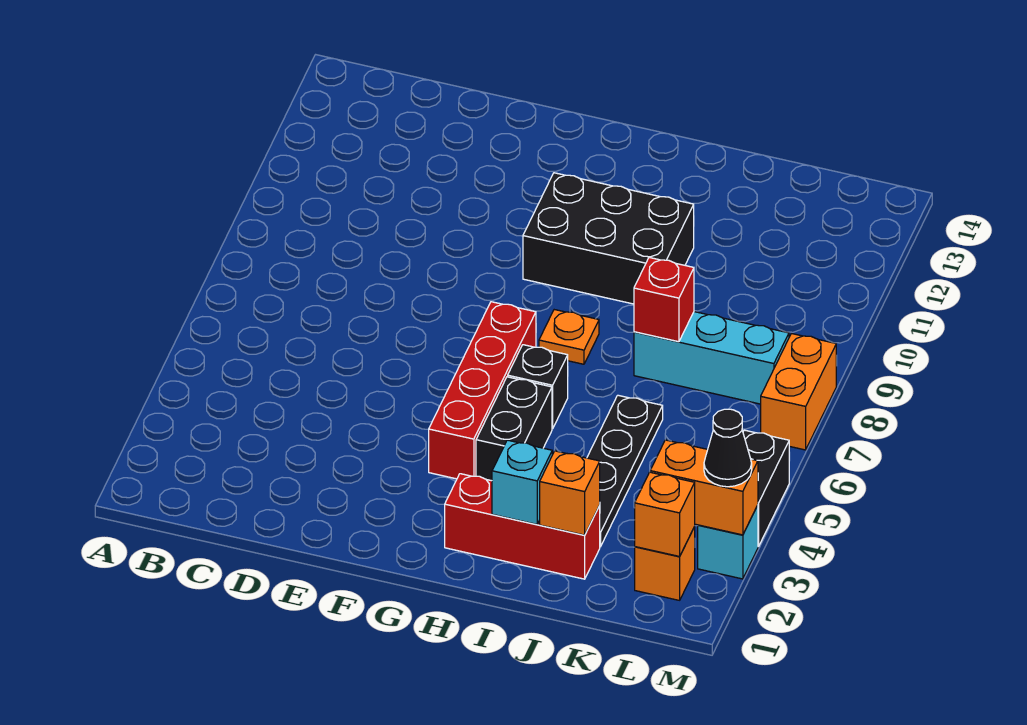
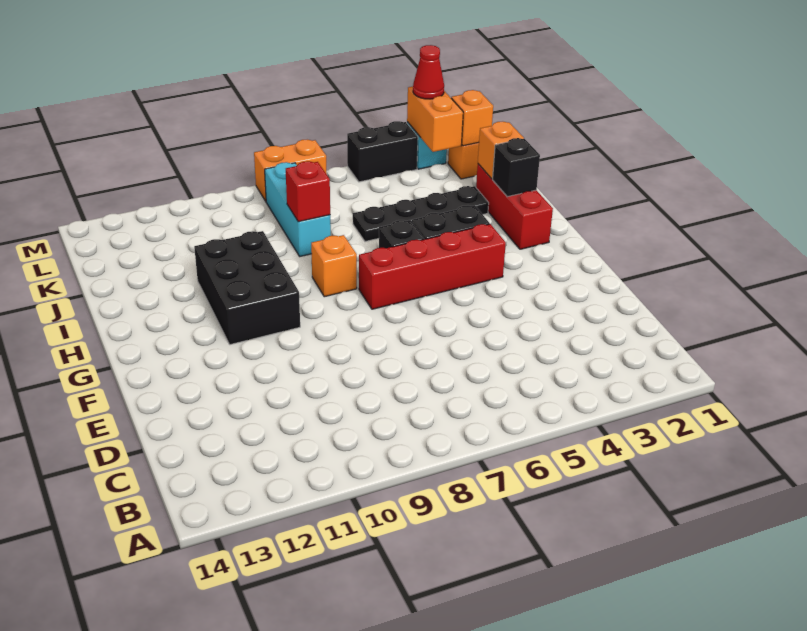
orange plate H8 level 1 -> orange brick H8 level 1
cyan brick I2 level 2 -> black brick I2 level 2
black cone M3 level 3 -> red cone M3 level 3

